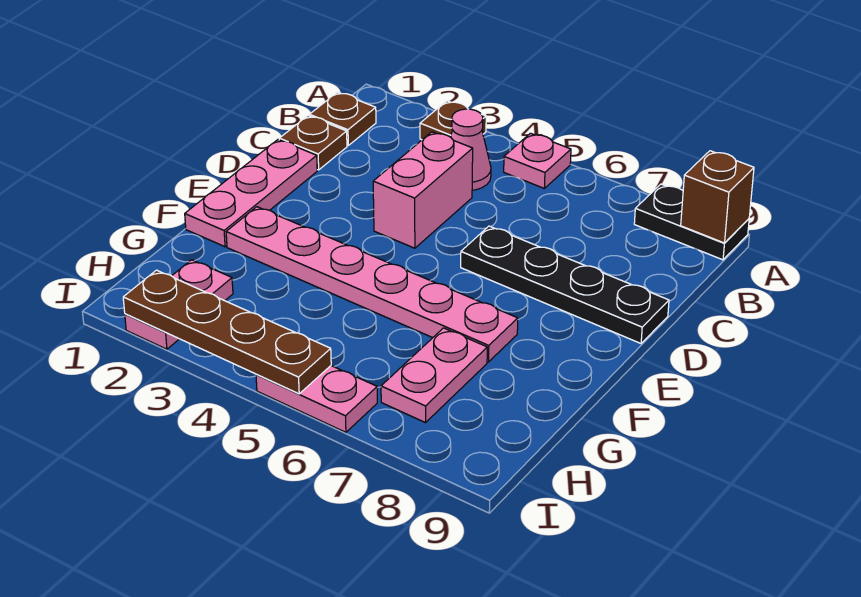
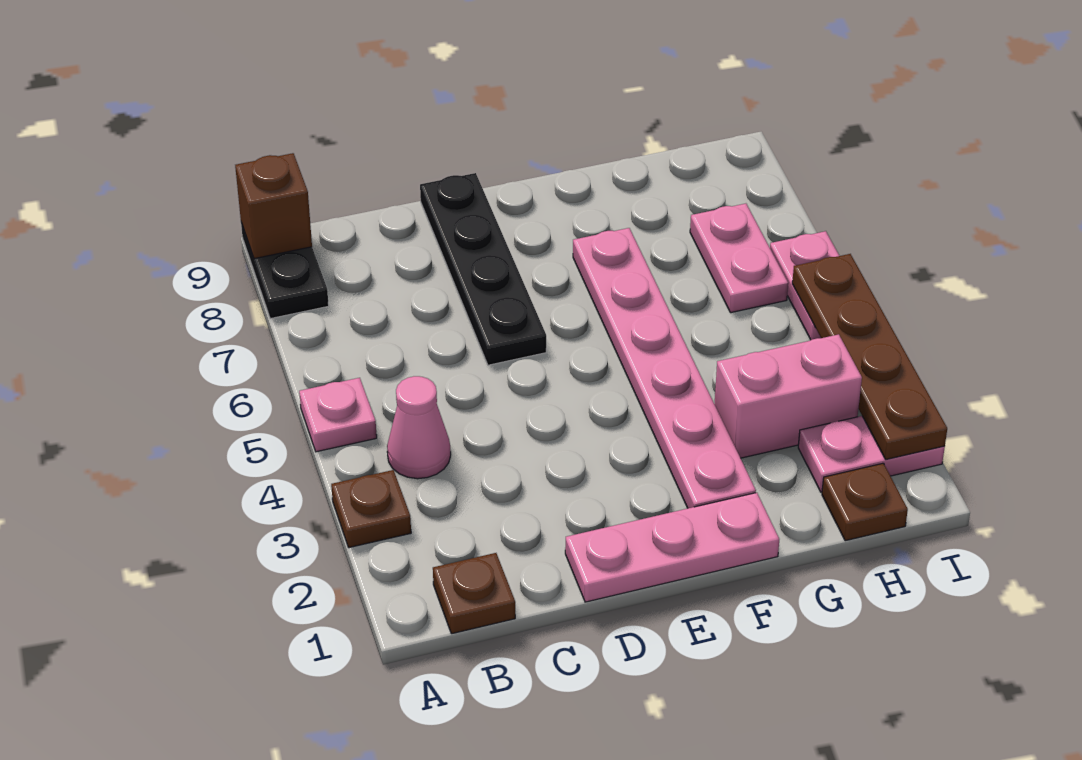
brown plate C1 level 1 -> brown plate H1 level 1
pink brick C4:D4 level 1 -> pink brick G3:H3 level 1
pink plate G7:H7 level 1 -> pink plate H6:H7 level 1

